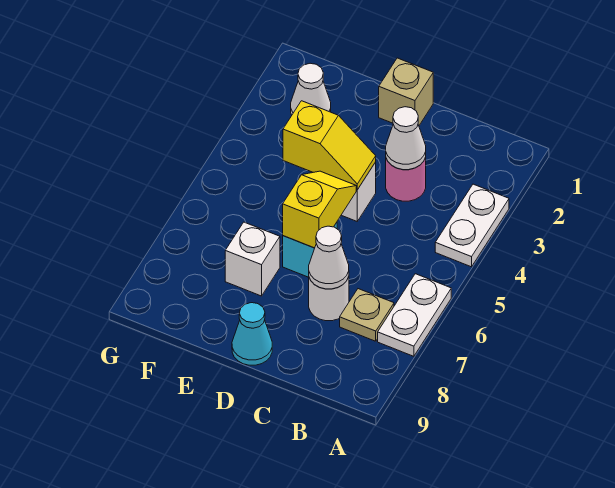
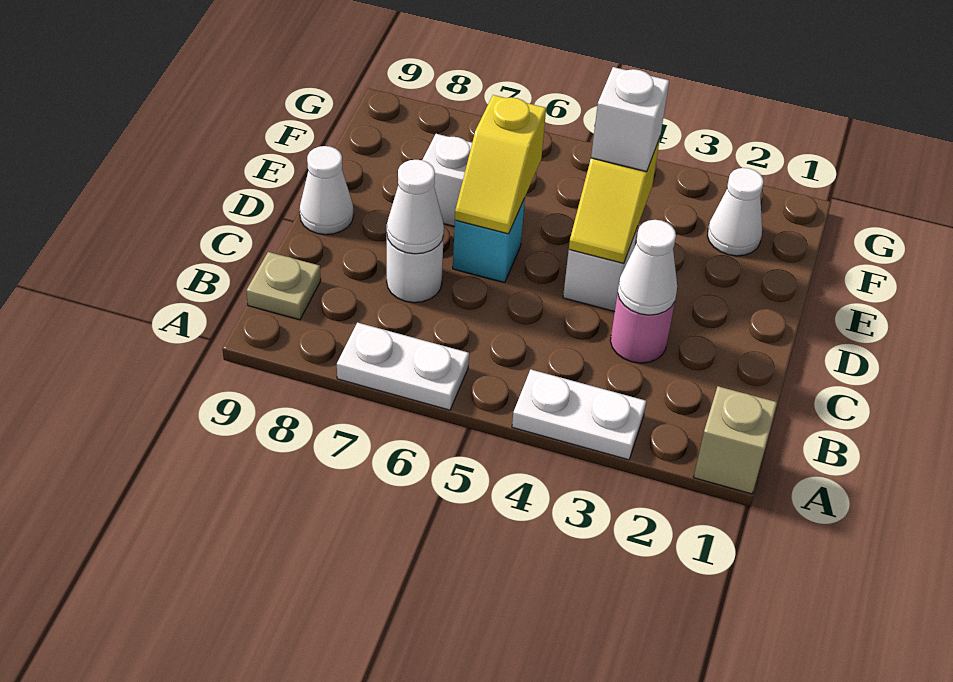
tan plate B7 level 1 -> tan plate B9 level 1
tan brick D1 level 1 -> tan brick A1 level 1
yellow slope D5:D6 level 2 top 6 -> yellow slope D6:E6 level 2 top E
cyan cone D9 level 1 -> white cone D9 level 1
none -> white brick E4 level 3

